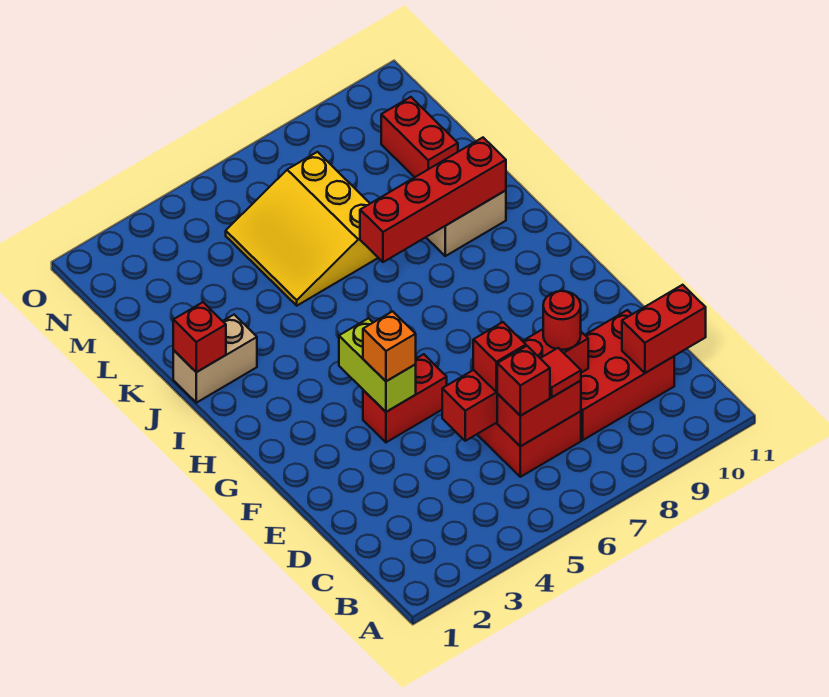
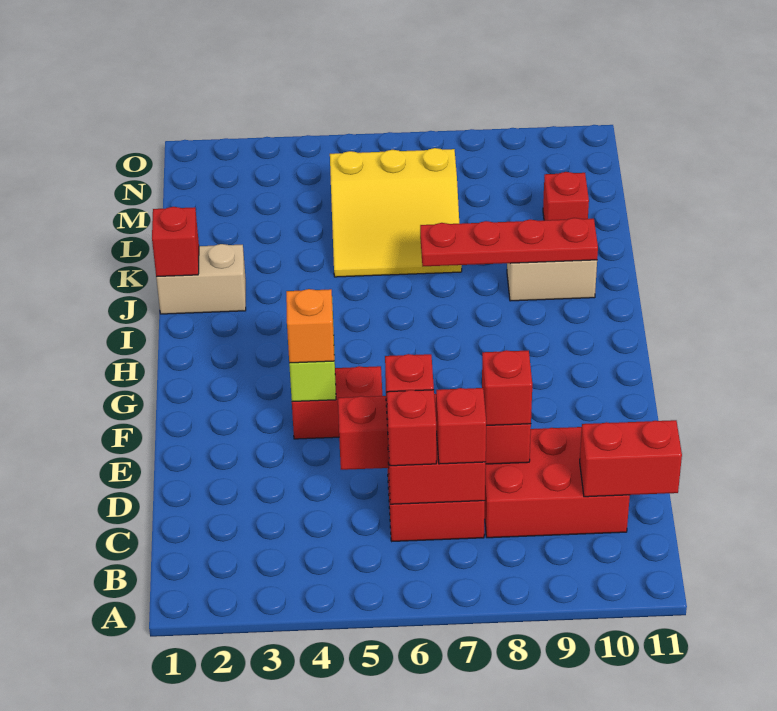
red tile C7 level 3 -> red brick C7 level 3
red round brick D8 level 3 -> red brick D8 level 3
red brick J7:J10 level 2 -> red plate J7:J10 level 2
yellow slope K5:M7 level 1 top 7 -> yellow slope K5:M7 level 1 top M
red brick L10:M10 level 1 -> red brick L10 level 1

